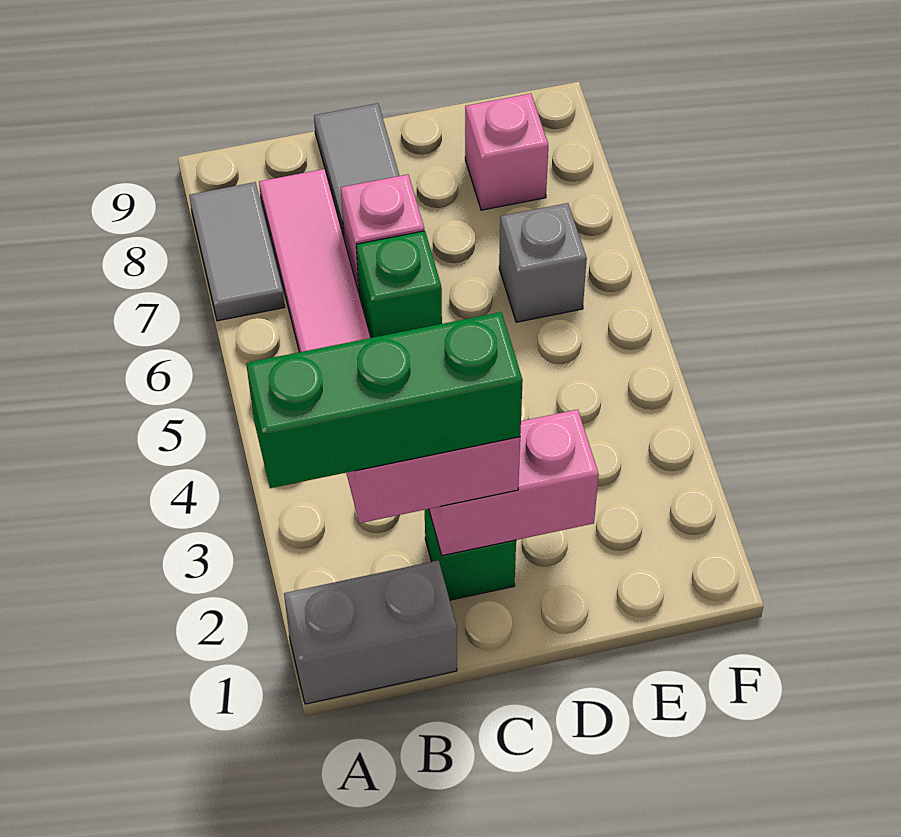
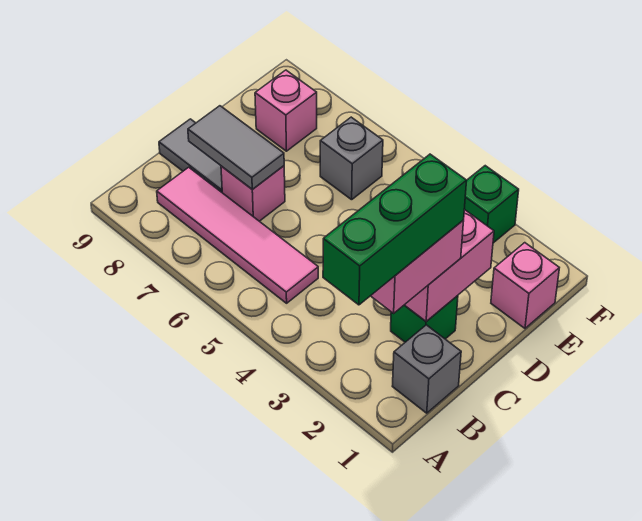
grey brick A1:B1 level 1 -> grey brick B1 level 1
grey tile A7:A8 level 1 -> grey tile C7:C8 level 2
green brick C6 level 1 -> green brick F3 level 1
none -> pink brick E1 level 1

